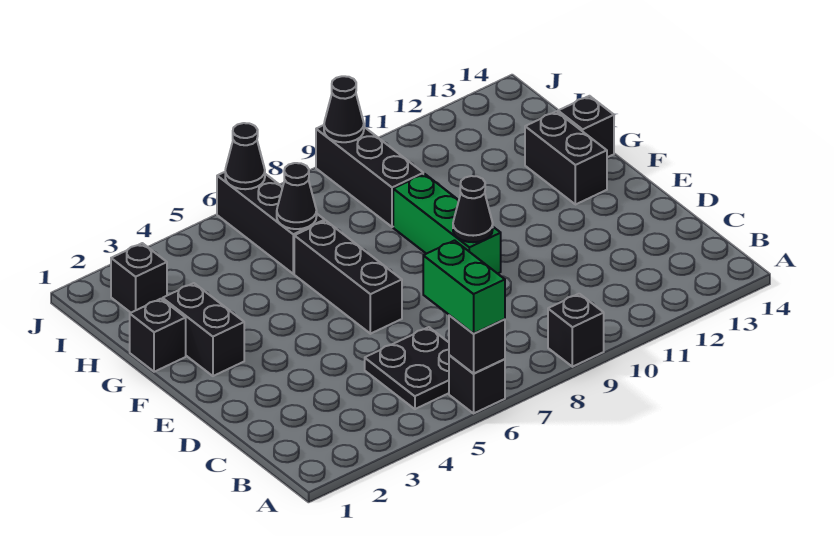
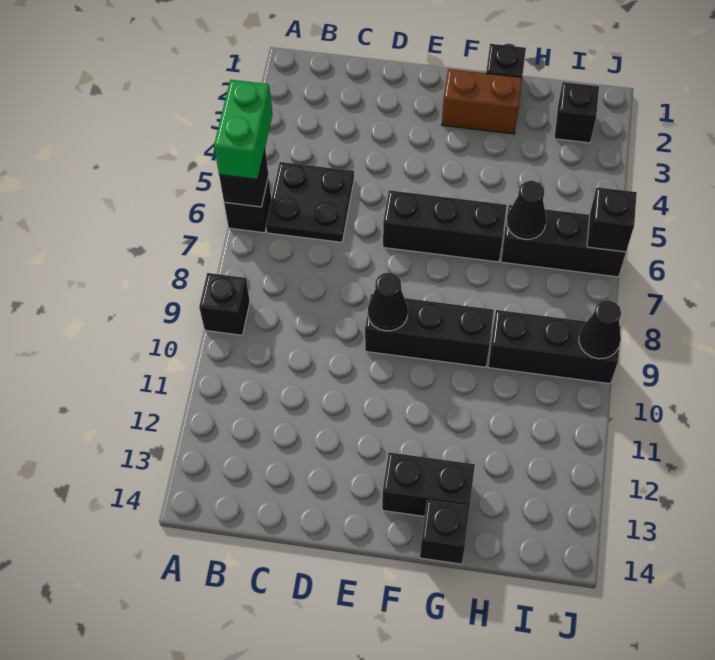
green brick A6:B6 level 3 -> green brick A5:A6 level 3
green brick E9:G9 level 1 -> black brick E9:G9 level 1
black brick F2:G2 level 1 -> brown brick F2:G2 level 1
black cone J6 level 2 -> black brick J6 level 2

